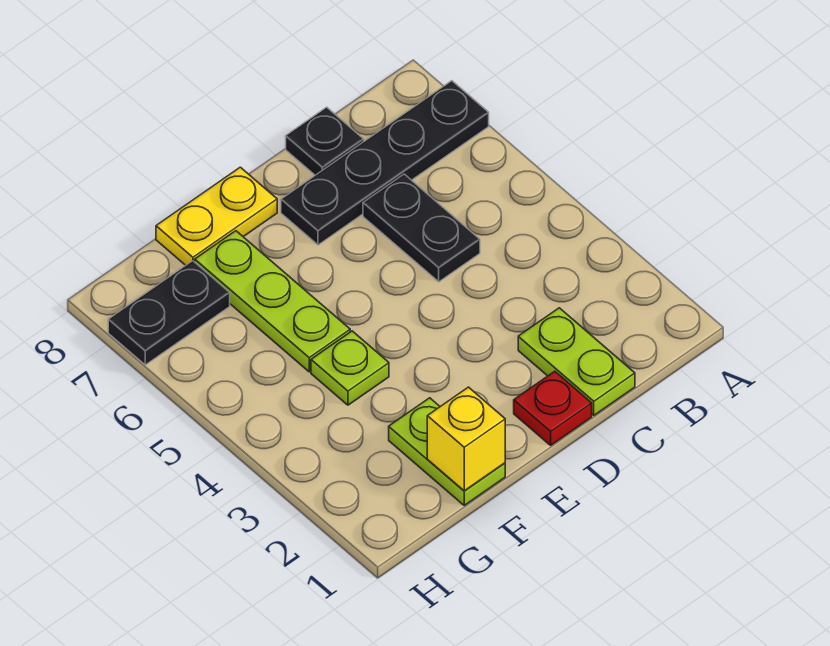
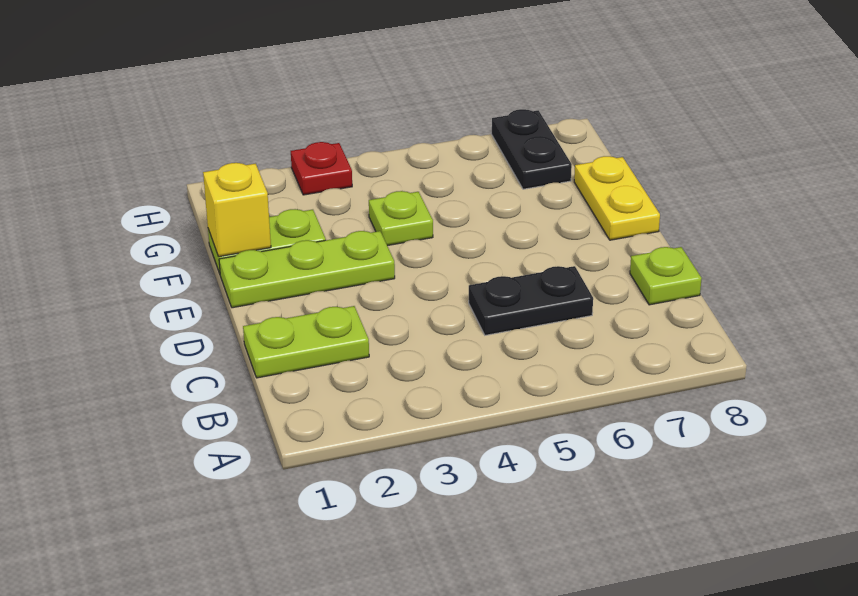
black plate A7:D7 level 1 -> none
black plate C8 level 1 -> lime plate C8 level 1
red plate D1 level 1 -> red plate H3 level 1
lime plate F5:F7 level 1 -> lime plate E1:E3 level 1

